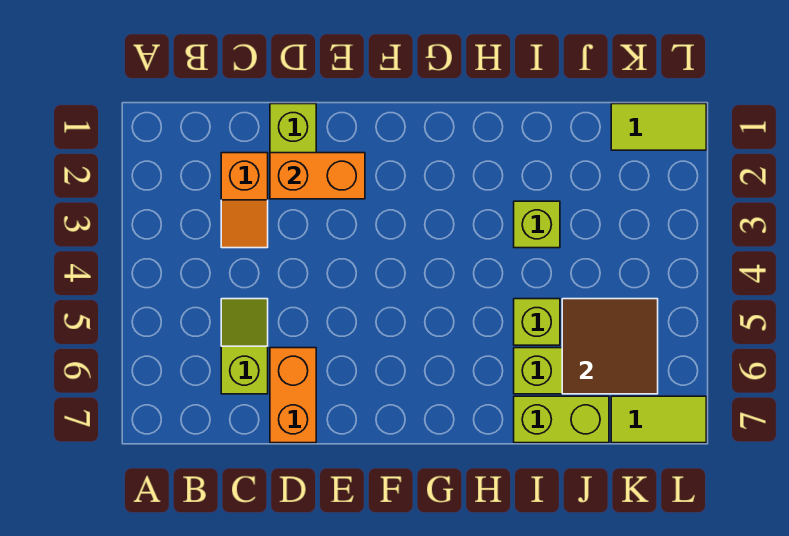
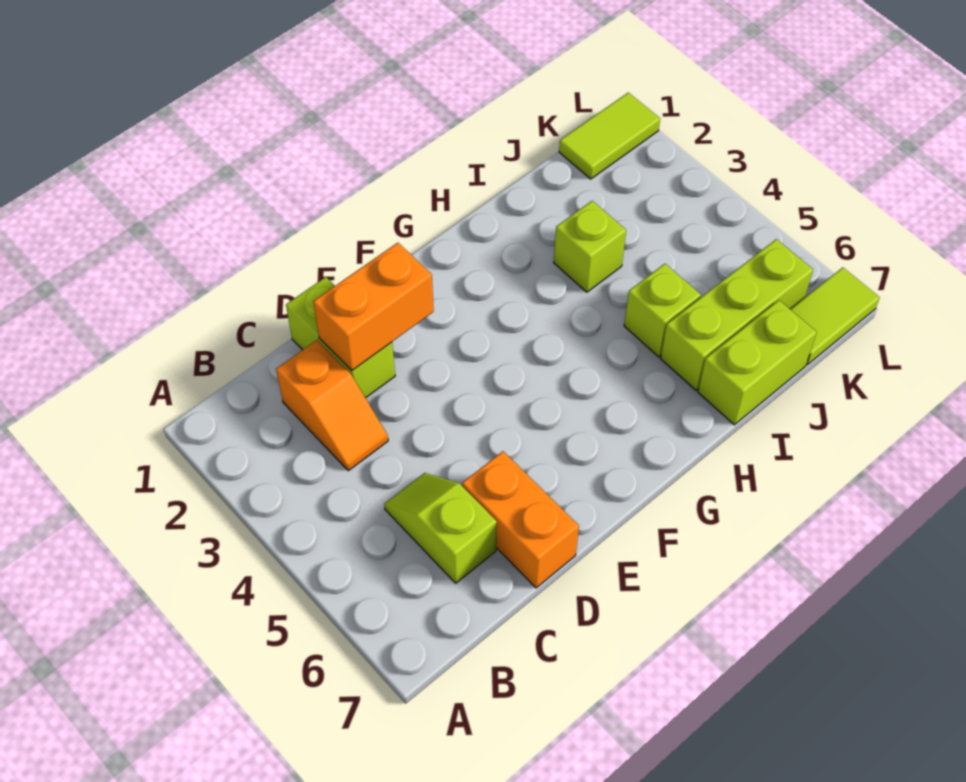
brown tile J5:K6 level 2 -> none

